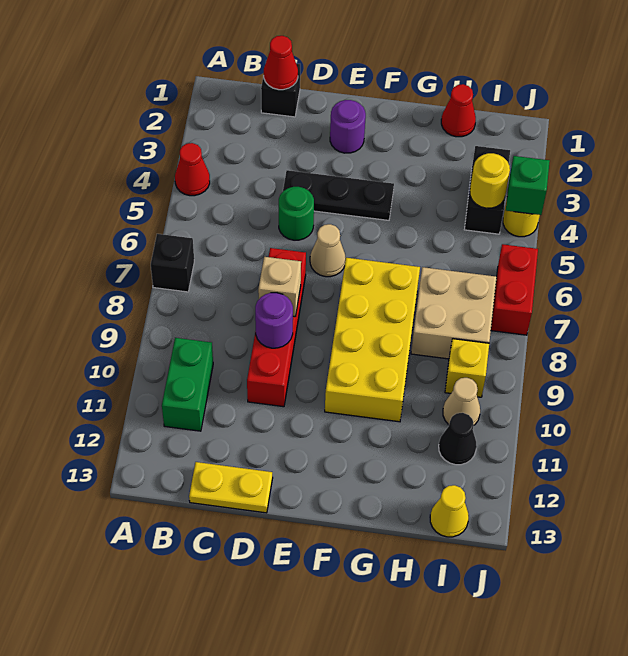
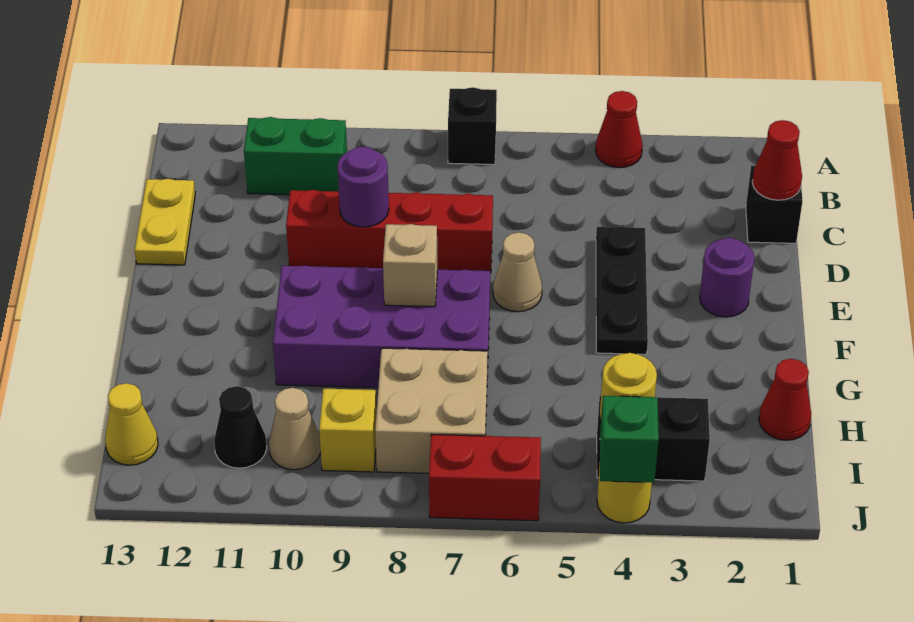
green round brick D5 level 1 -> none
tan brick D8 level 2 -> tan brick F8 level 2
yellow brick F7:G10 level 1 -> purple brick F7:G10 level 1

